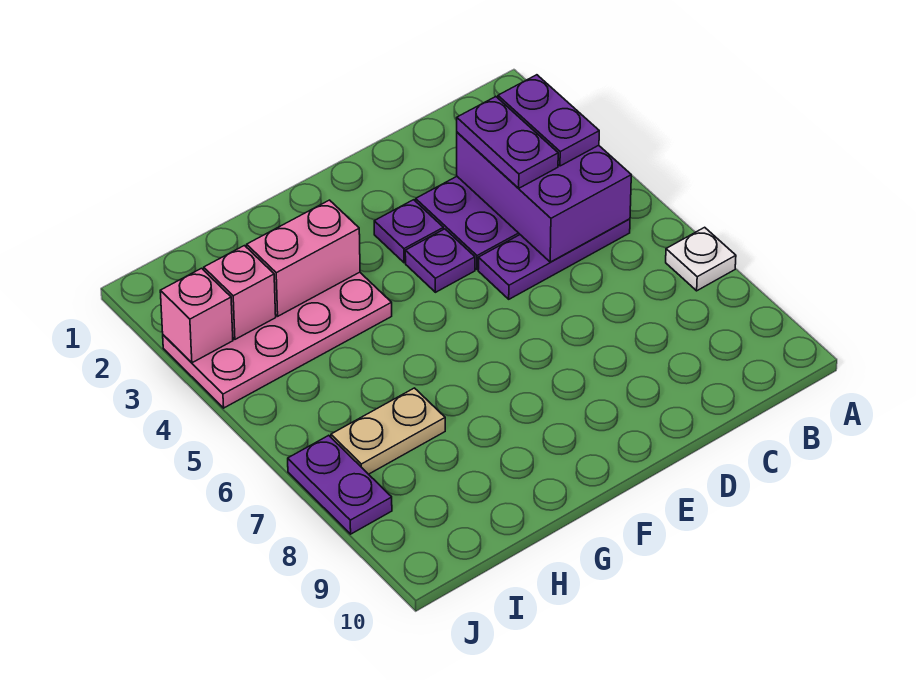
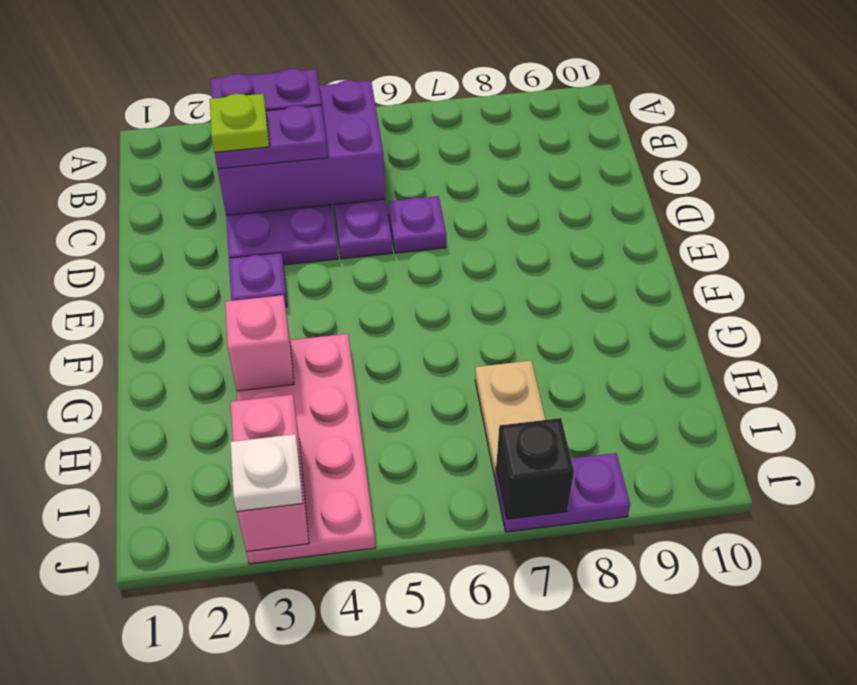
white plate A7 level 1 -> white plate J3 level 3
none -> lime plate C3 level 4
purple plate E4 level 1 -> purple plate D6 level 1
pink brick G3:H3 level 2 -> pink brick G3 level 2
none -> black brick J7 level 2

